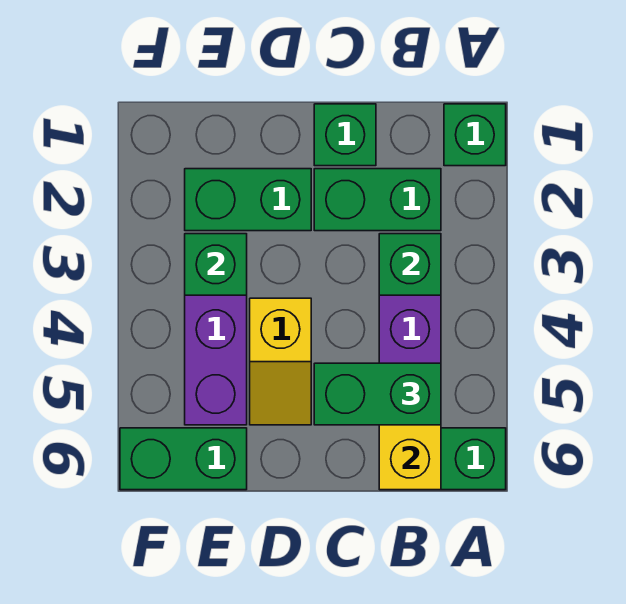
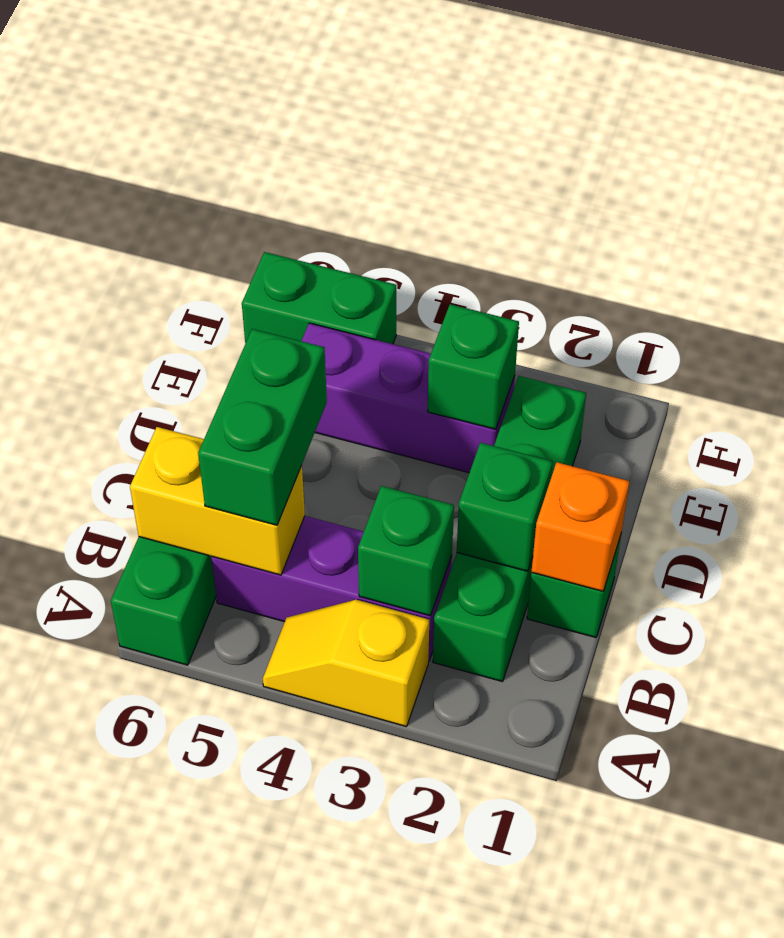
green brick A1 level 1 -> green brick C2 level 2
none -> orange brick C1 level 2
yellow slope D4:D5 level 1 top 4 -> yellow slope A3:A4 level 1 top 3
green brick E6:F6 level 1 -> green brick F5:F6 level 1

